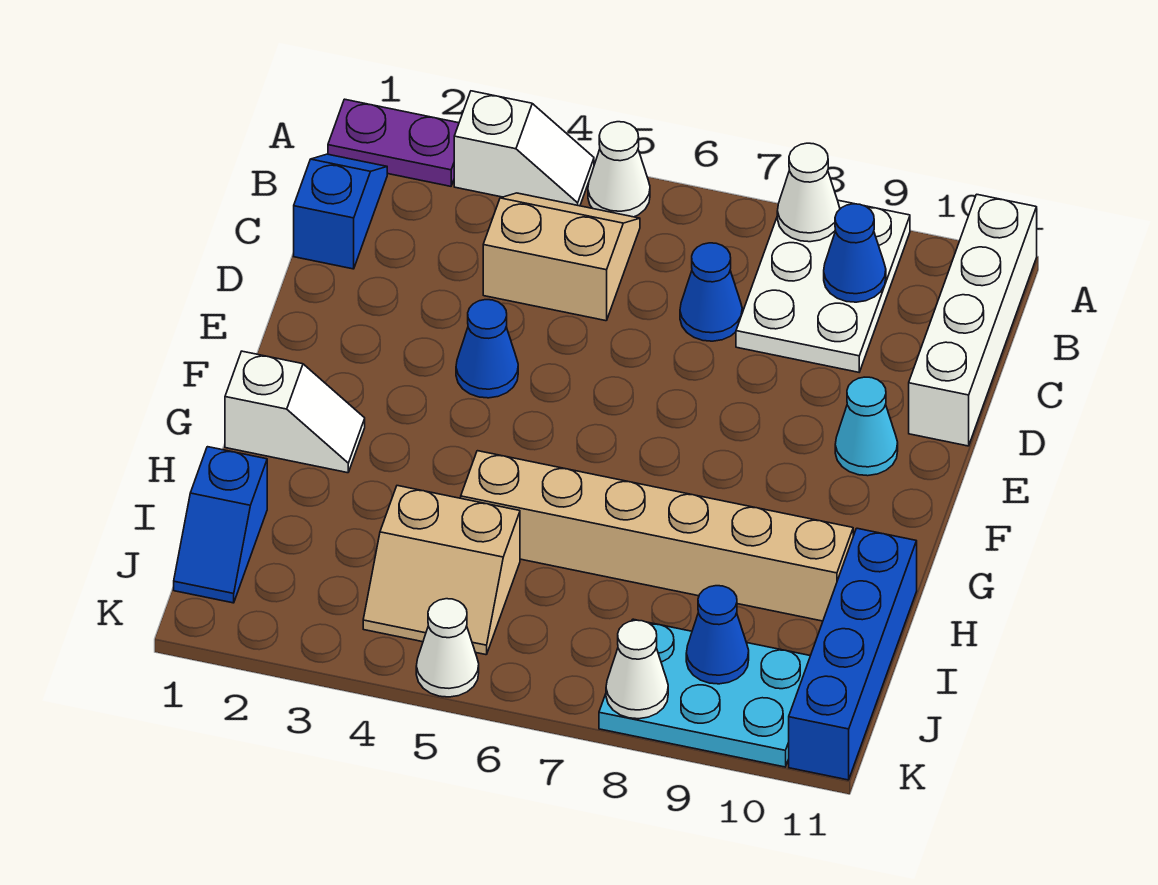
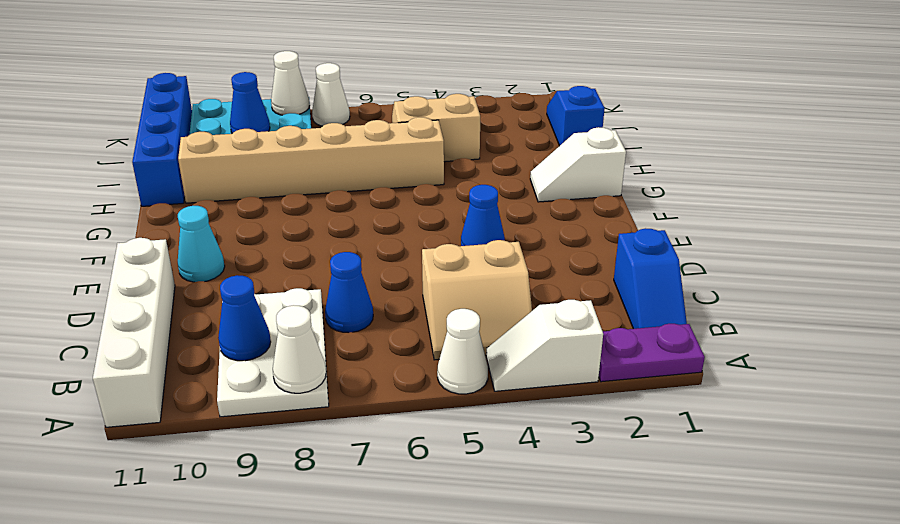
white cone K5 level 1 -> white cone K7 level 1

